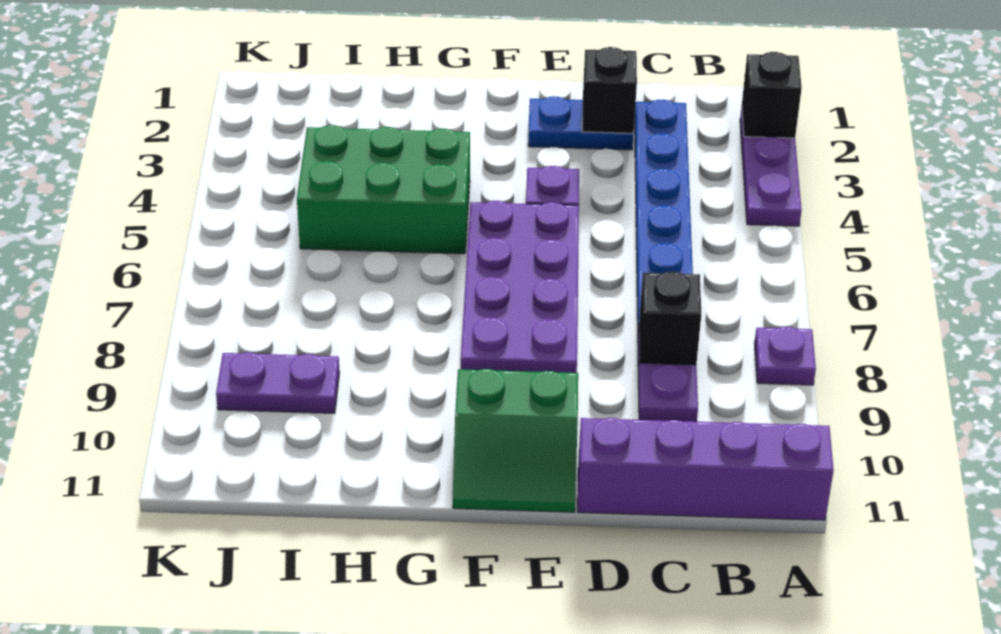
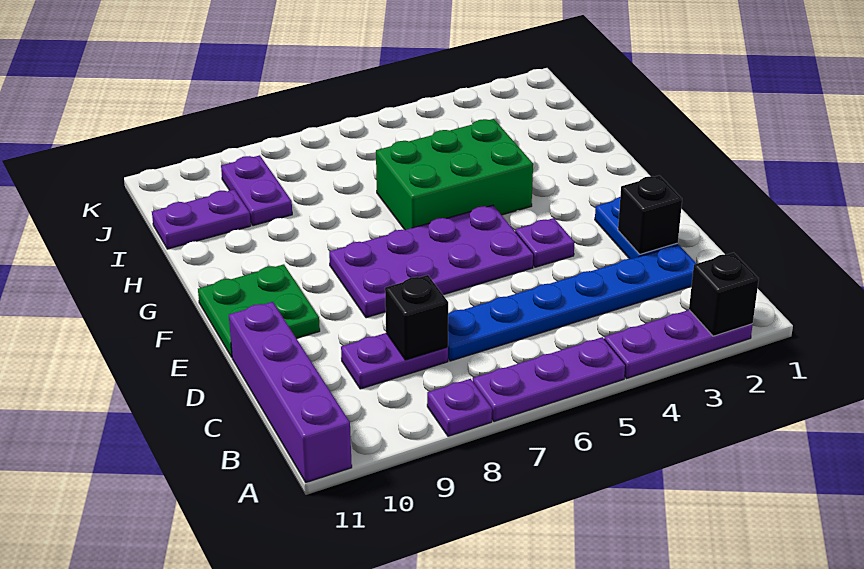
none -> purple plate A5:A7 level 1
green slope E10:F11 level 1 top 10 -> green plate E10:F11 level 1
green brick G4:I5 level 1 -> green brick G4:H6 level 1
none -> purple plate I10:I11 level 1

